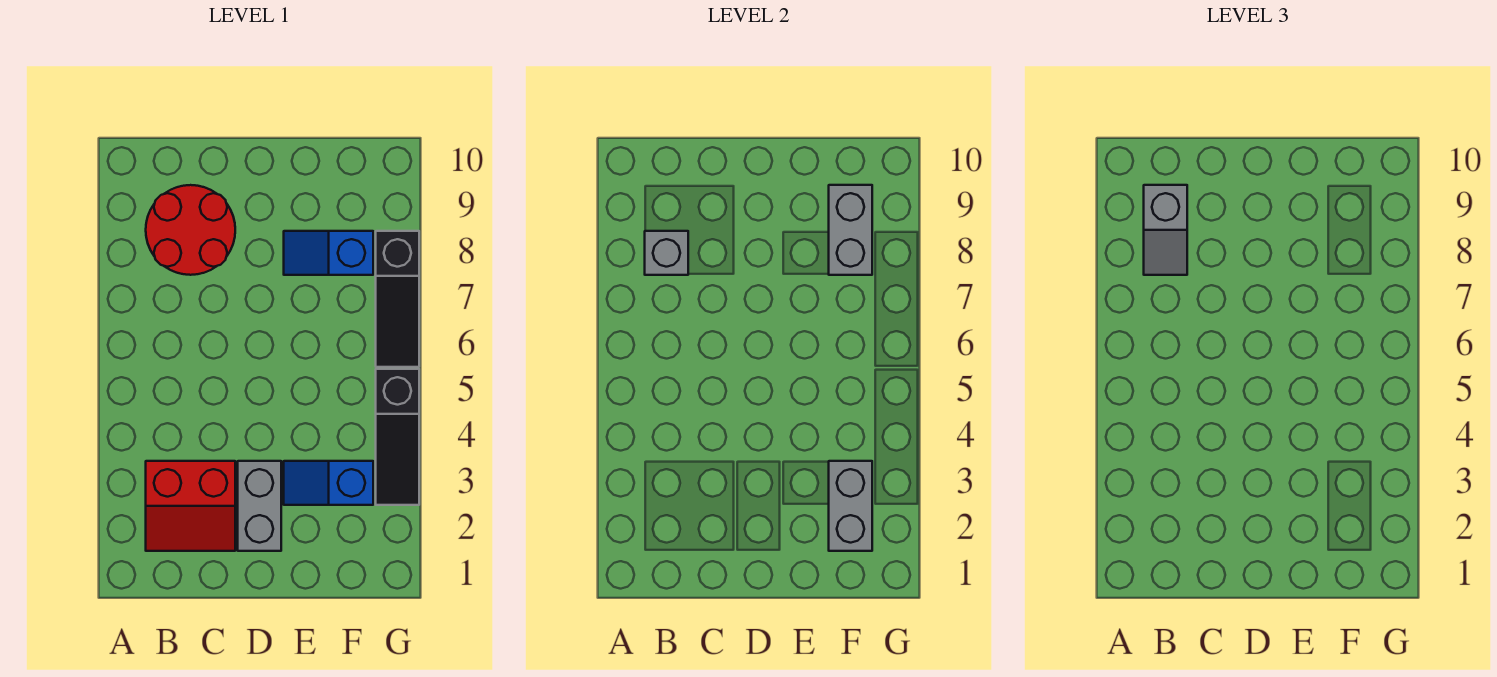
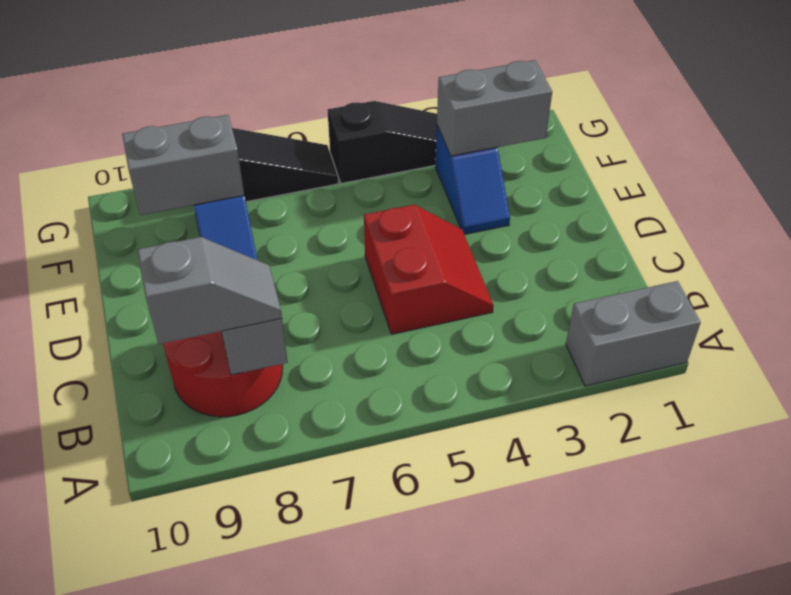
red slope B2:C3 level 1 top 3 -> red slope C4:D5 level 1 top 5
grey brick D2:D3 level 1 -> grey brick A1:A2 level 1

